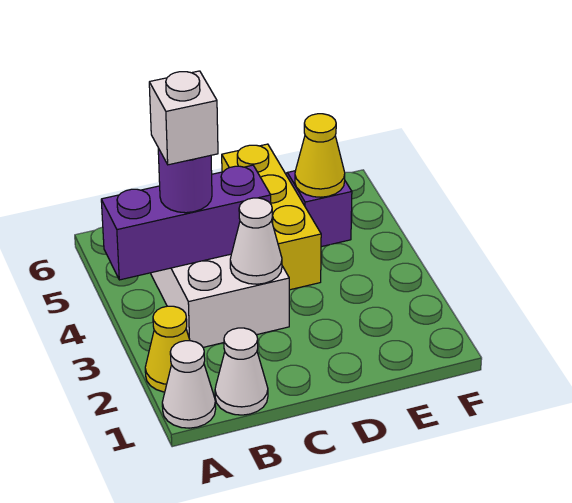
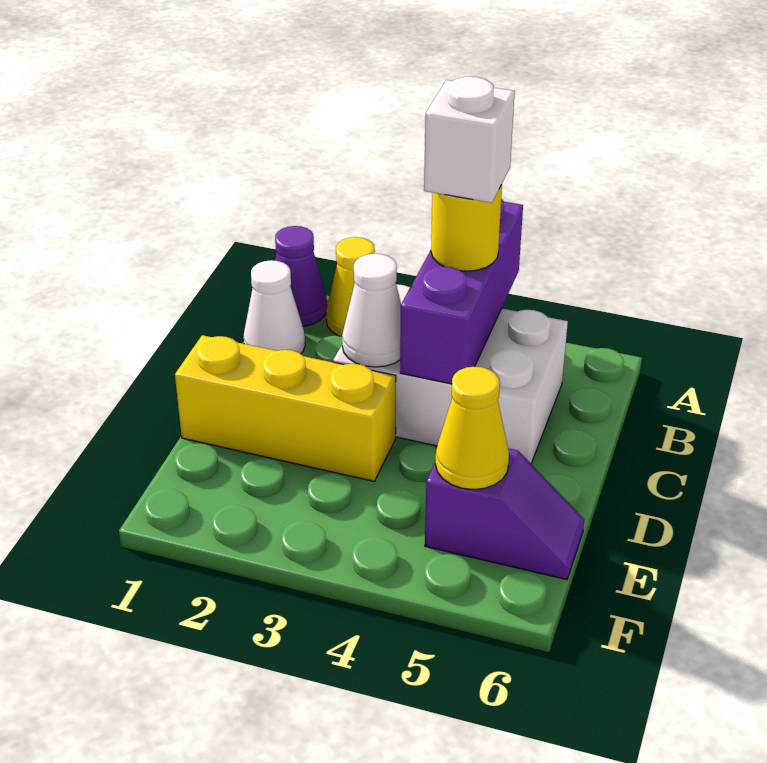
white cone A1 level 1 -> purple cone A1 level 1
purple round brick B4 level 3 -> yellow round brick B4 level 3
yellow brick D4:D6 level 1 -> yellow brick D1:D3 level 1

